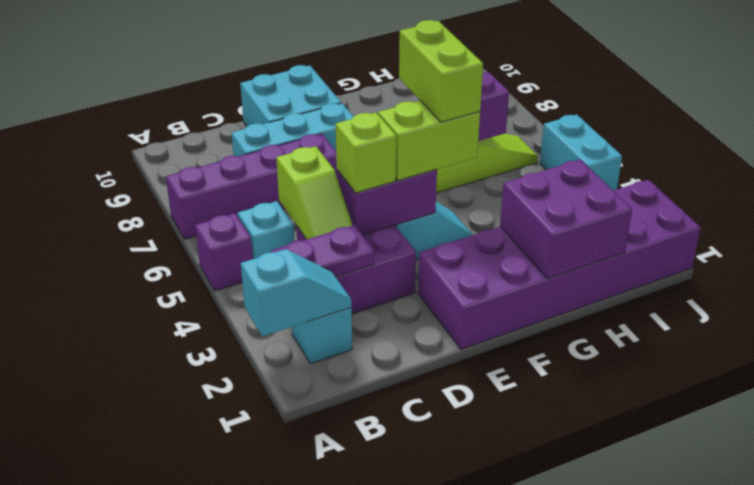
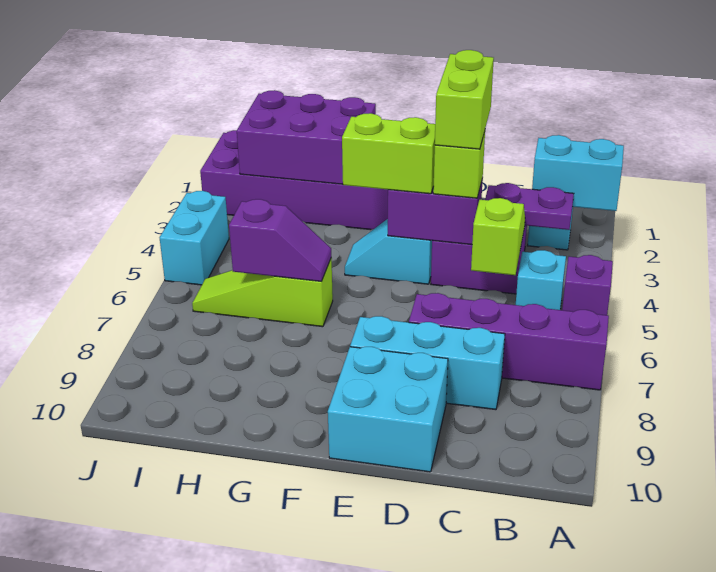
cyan slope A2:B2 level 2 top A -> cyan brick A2:B2 level 2
lime brick F4:F5 level 4 -> lime brick D3:D4 level 4
purple brick G1:H2 level 2 -> purple brick G1:I2 level 2

